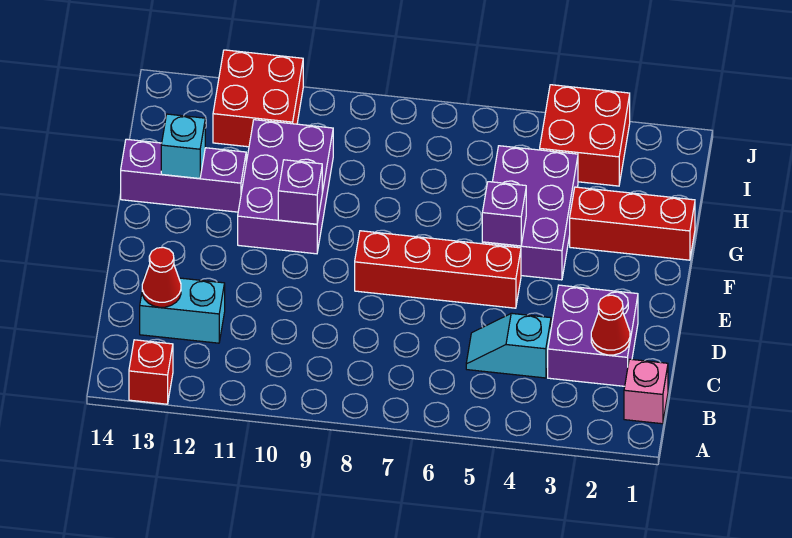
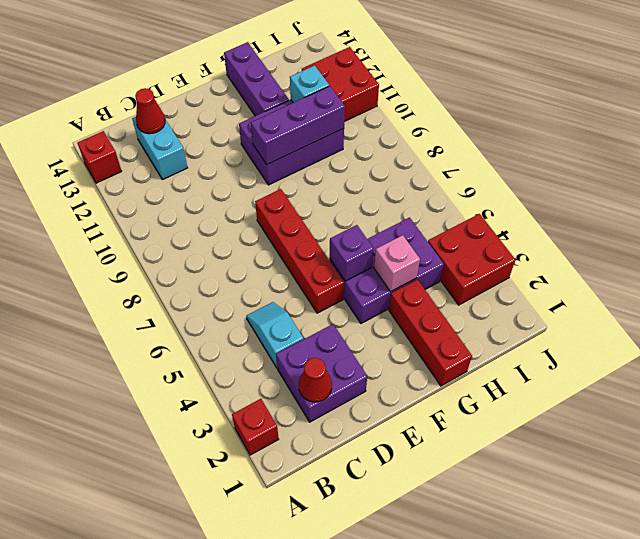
none -> red brick A2 level 1
pink brick B1 level 1 -> pink brick G4 level 2
purple brick F10 level 2 -> purple brick F10:H10 level 2
cyan brick G13 level 2 -> cyan brick H11 level 2

